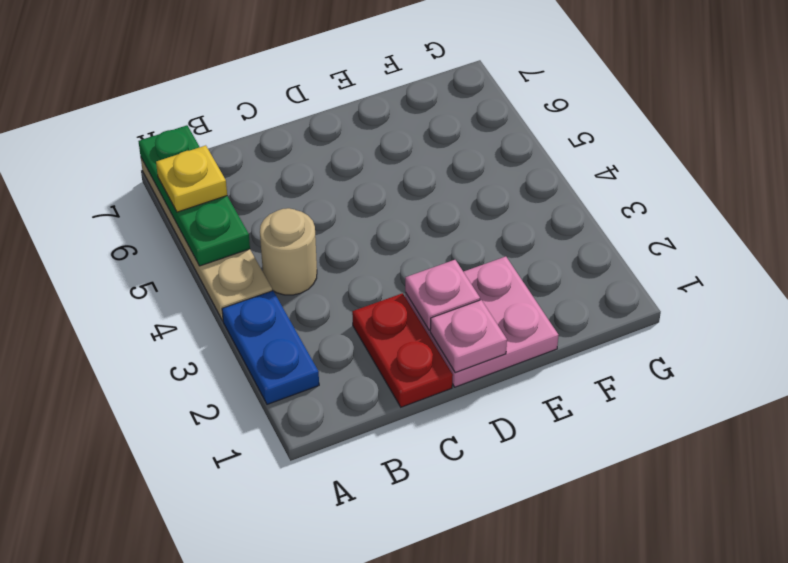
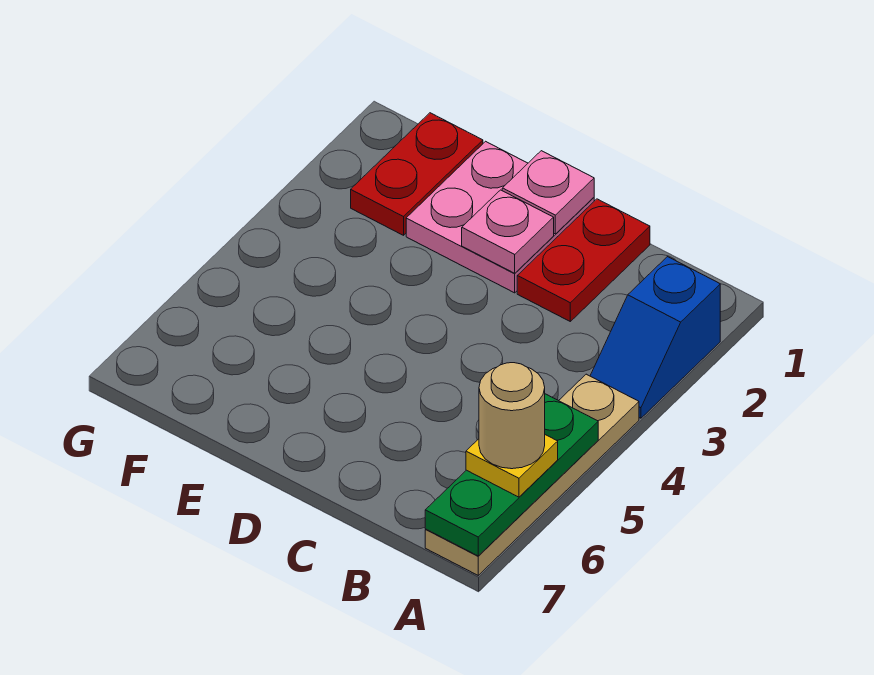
blue plate A2:A3 level 1 -> blue slope A2:A3 level 1 top 2
tan round brick B4 level 1 -> tan round brick A6 level 4
none -> red plate F1:F2 level 1

